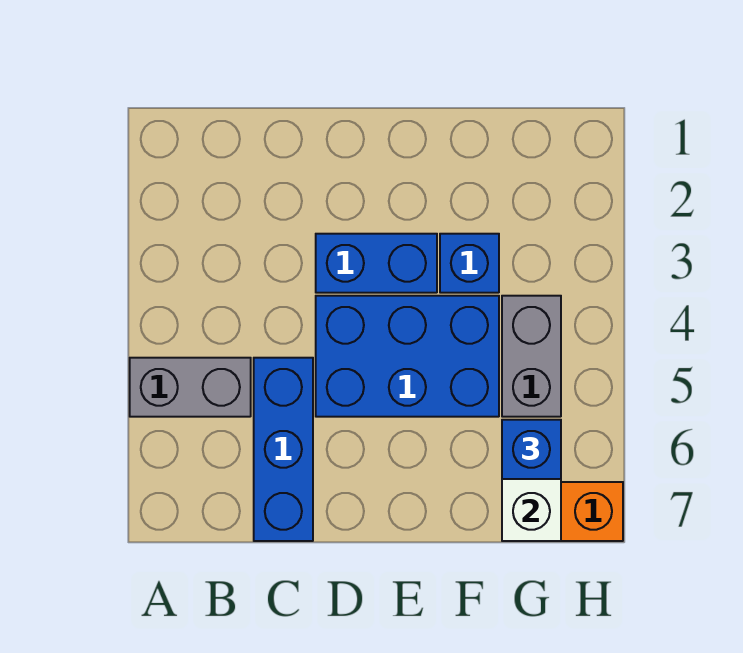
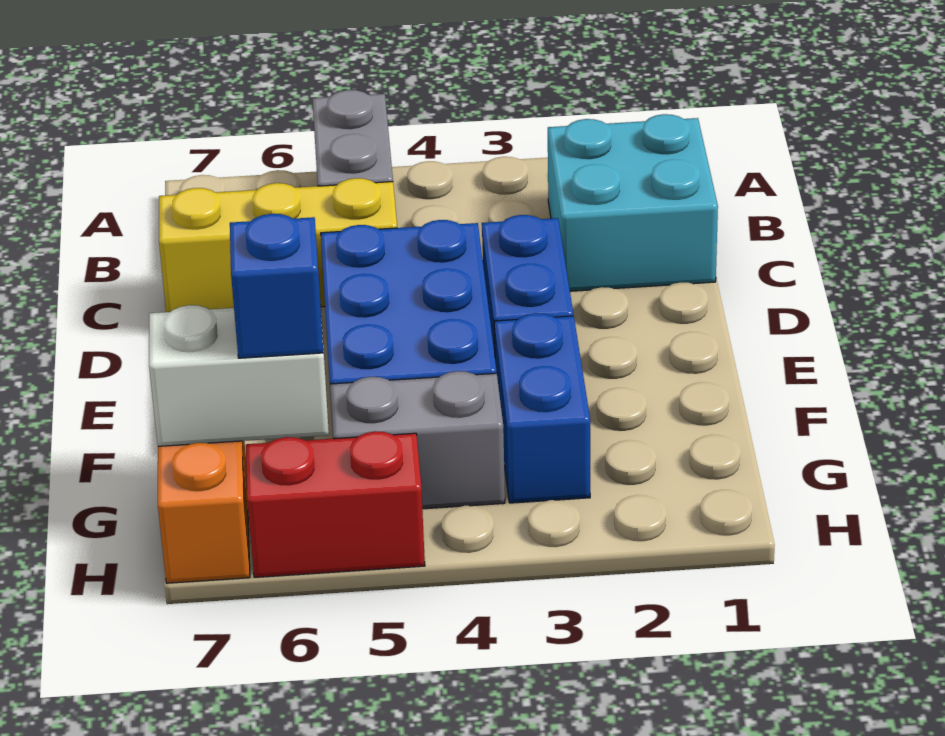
none -> cyan brick B1:C2 level 1
blue brick C5:C7 level 1 -> yellow brick C5:C7 level 1
blue brick F3 level 1 -> blue brick F3:G3 level 1
none -> red brick H5:H6 level 1

